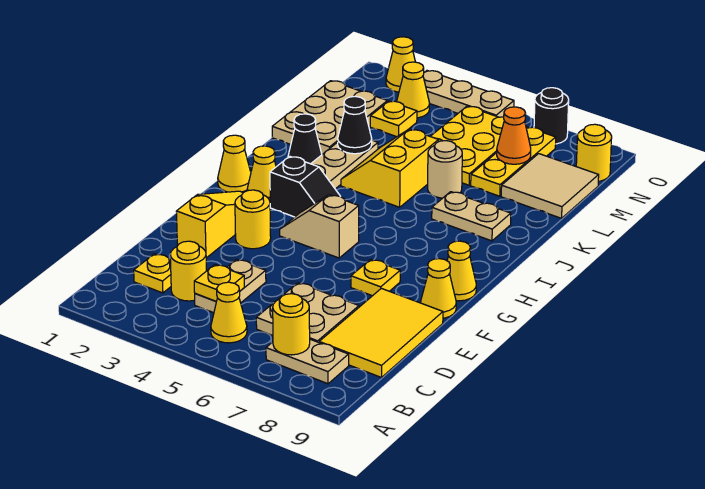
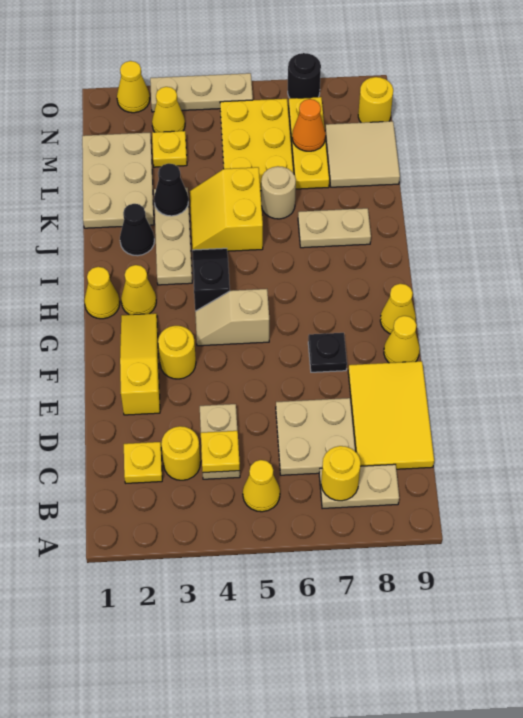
yellow plate F7 level 1 -> black plate F7 level 1
black slope H3:H4 level 1 top 3 -> black slope H4:I4 level 1 top H

